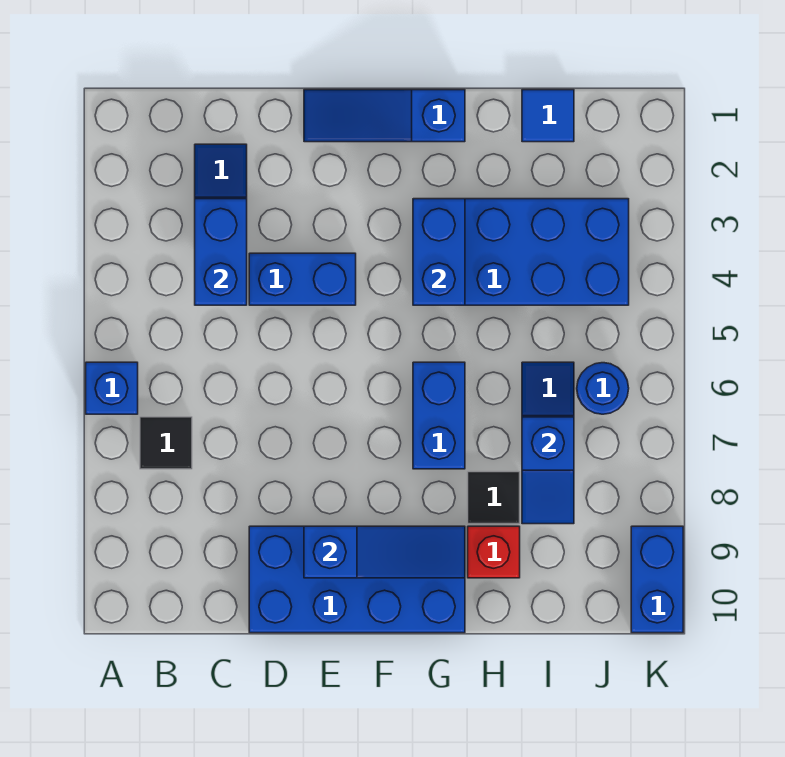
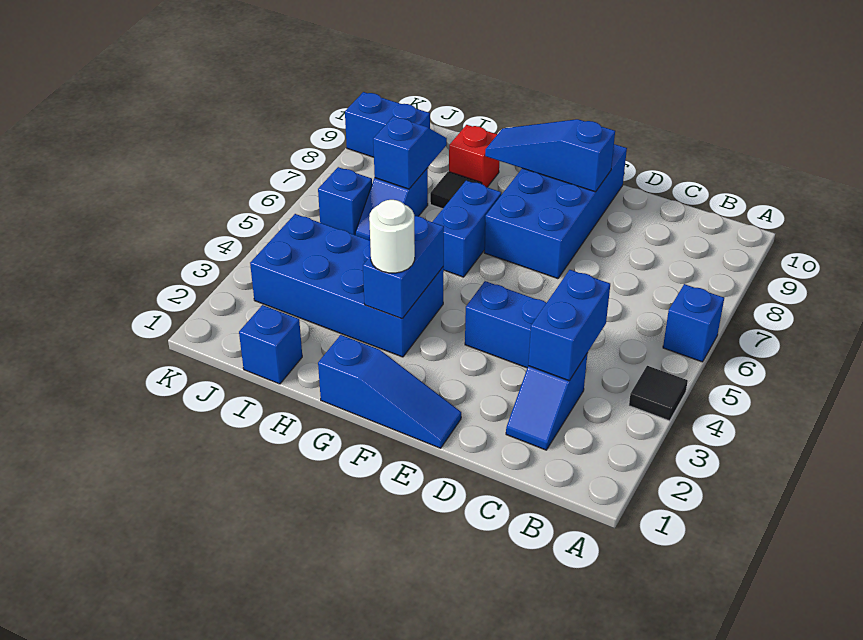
black tile B7 level 1 -> black tile A4 level 1
blue brick D9:G10 level 1 -> blue brick E7:F10 level 1
none -> white round brick G3 level 3
blue tile I1 level 1 -> blue brick I1 level 1
blue round brick J6 level 1 -> blue brick J6 level 1
blue brick K9:K10 level 1 -> blue brick J9:K9 level 1

